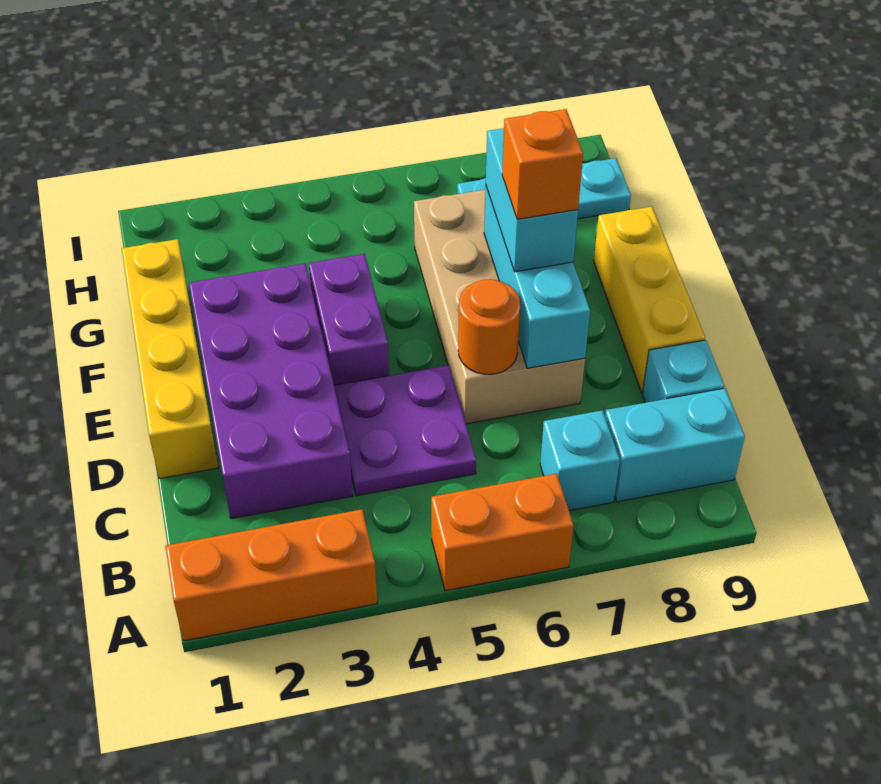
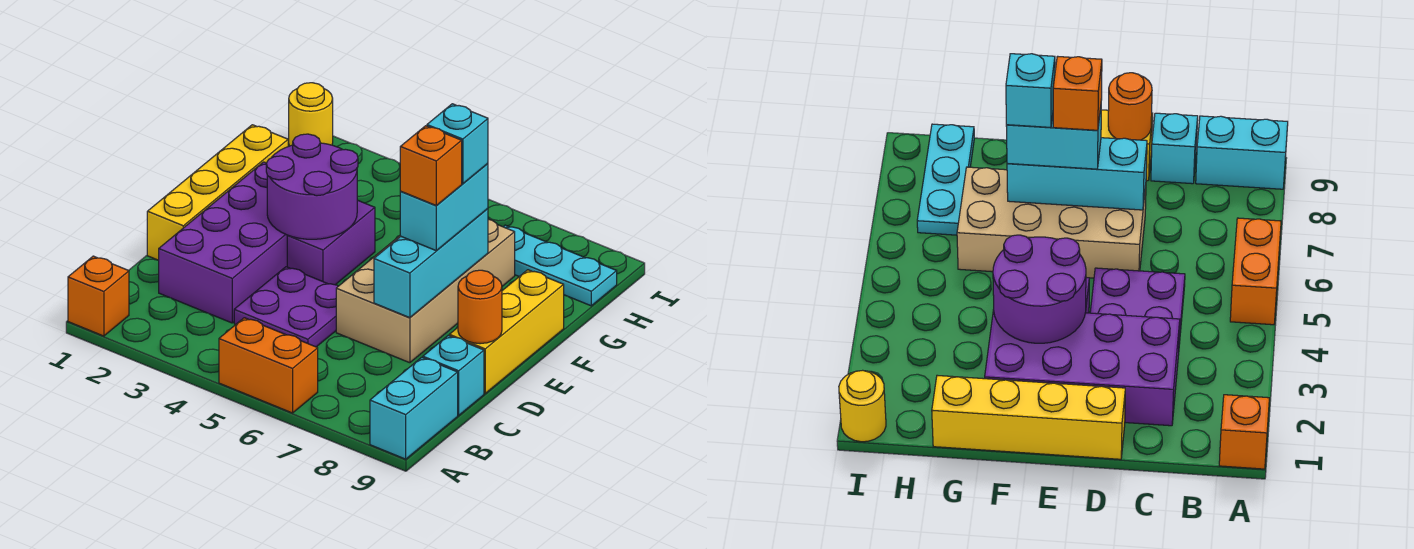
orange brick A1:A3 level 1 -> orange brick A1 level 1
cyan brick B7 level 1 -> cyan brick F7 level 4
cyan brick B8:B9 level 1 -> cyan brick A9:B9 level 1
orange round brick D6 level 2 -> orange round brick D9 level 2
none -> purple round brick E3:F4 level 2
none -> yellow round brick I1 level 1

